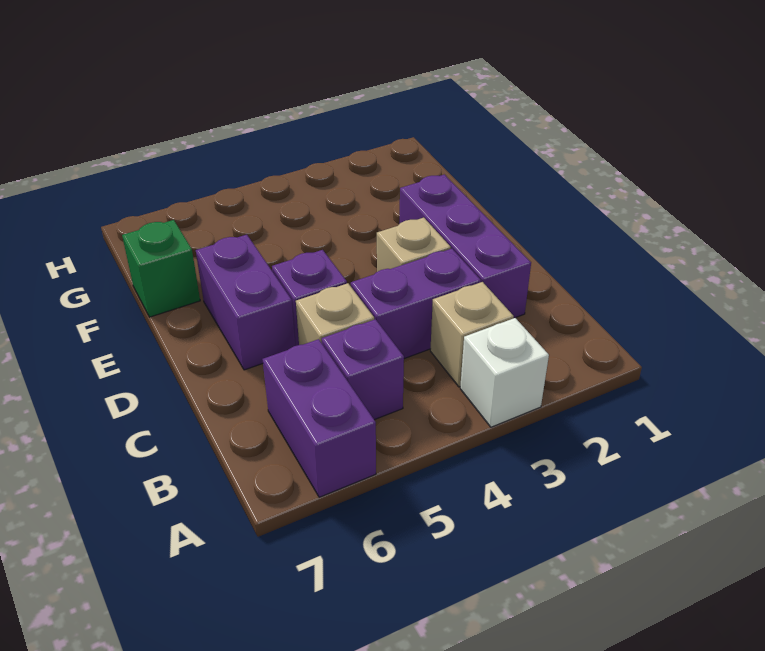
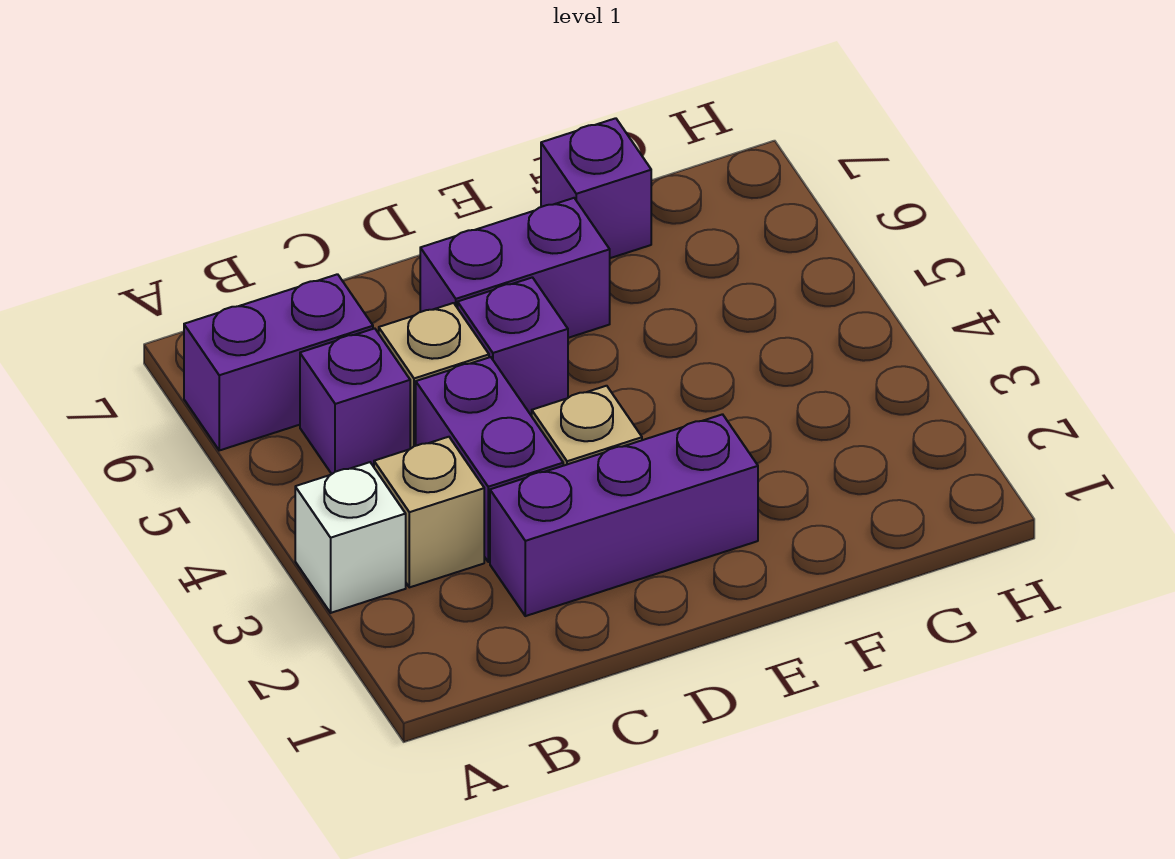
green brick F7 level 1 -> purple brick F7 level 1

